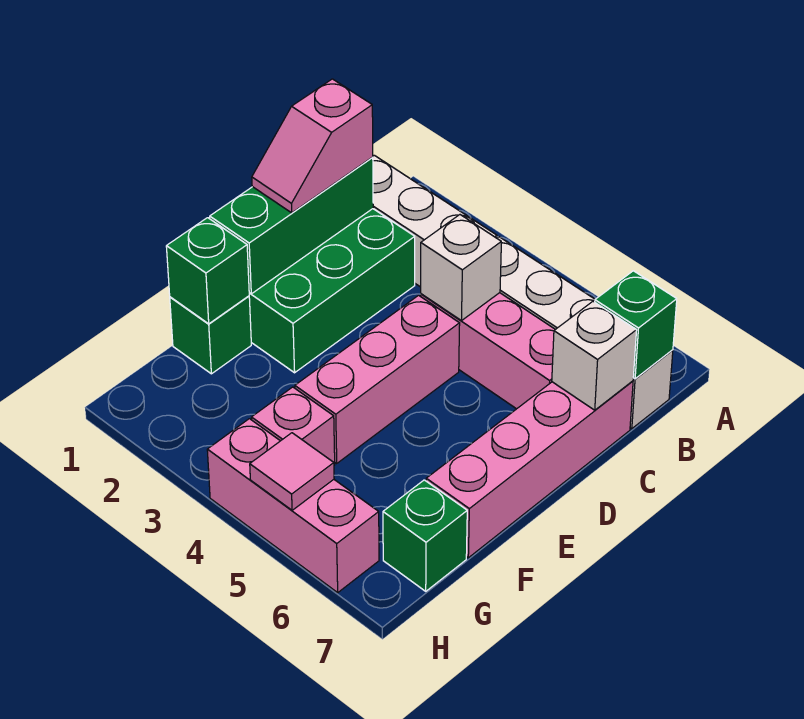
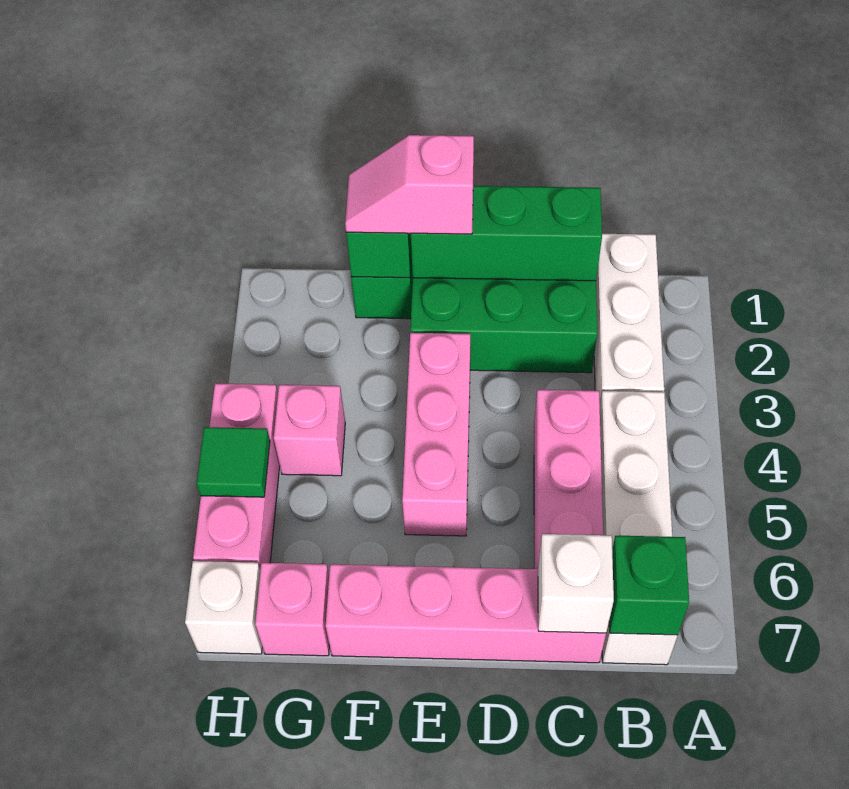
pink slope C1:D1 level 3 top C -> pink slope E1:F1 level 3 top E
white brick C4 level 2 -> white brick H7 level 1
pink brick D4:F4 level 1 -> pink brick E3:E5 level 1
green brick G7 level 1 -> pink brick G7 level 1
pink tile H5 level 2 -> green tile H5 level 2

